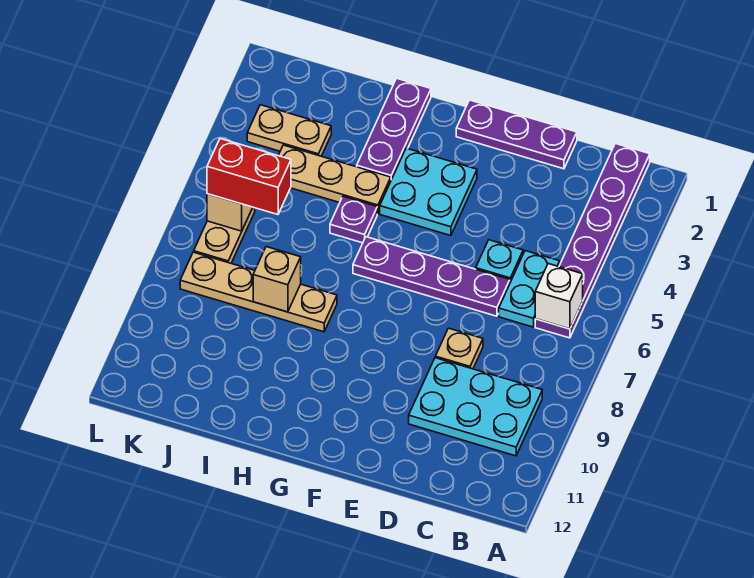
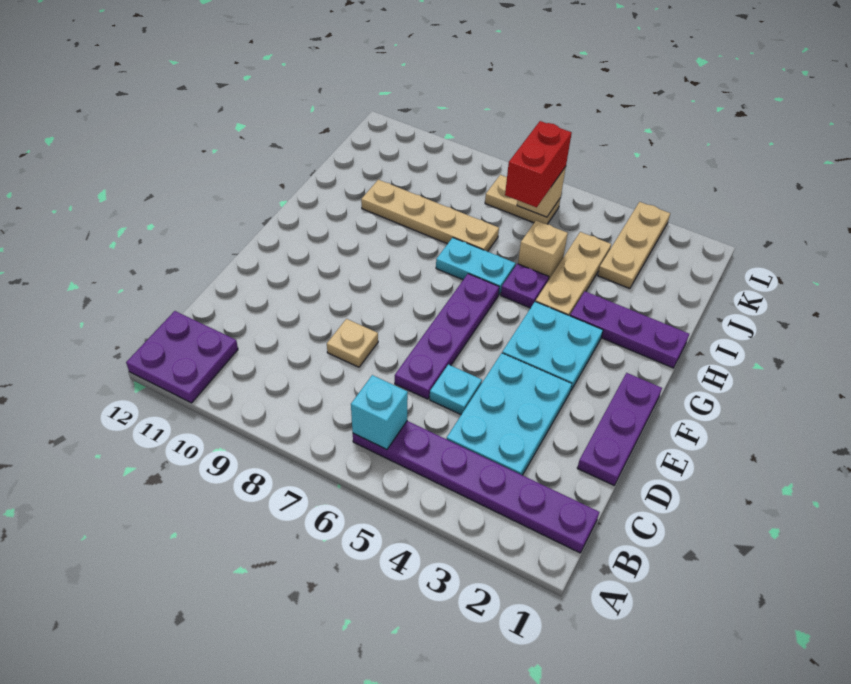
none -> purple plate A11:B12 level 1
white brick B6 level 2 -> cyan brick B6 level 2
cyan plate B9:D10 level 1 -> cyan plate C3:E4 level 1
cyan plate C5:C6 level 1 -> cyan plate H6:H7 level 1
tan plate H8:K8 level 1 -> tan plate I7:I10 level 1
tan brick I8 level 2 -> tan brick I5 level 1
tan plate J3:K3 level 1 -> tan plate J3:L3 level 1

